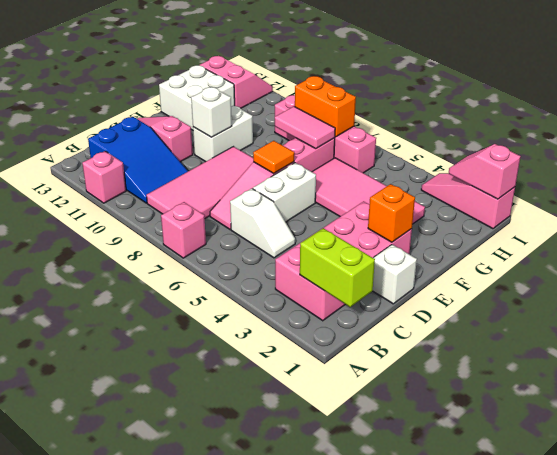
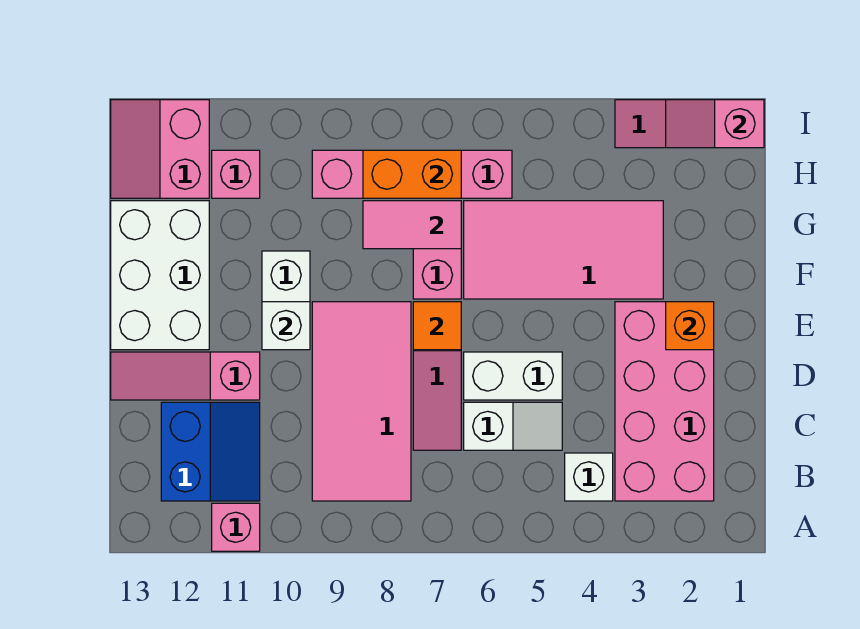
pink brick A7 level 1 -> pink brick H11 level 1
lime brick B1:B2 level 2 -> none
blue slope B10:C12 level 1 top 12 -> blue slope B11:C12 level 1 top 12
white brick D1 level 1 -> white brick B4 level 1
white brick D6:E6 level 1 -> white brick D5:D6 level 1
white brick F12:G13 level 1 -> white brick E12:G13 level 1
pink slope H12:I13 level 1 top H -> pink slope H12:I13 level 1 top 12

